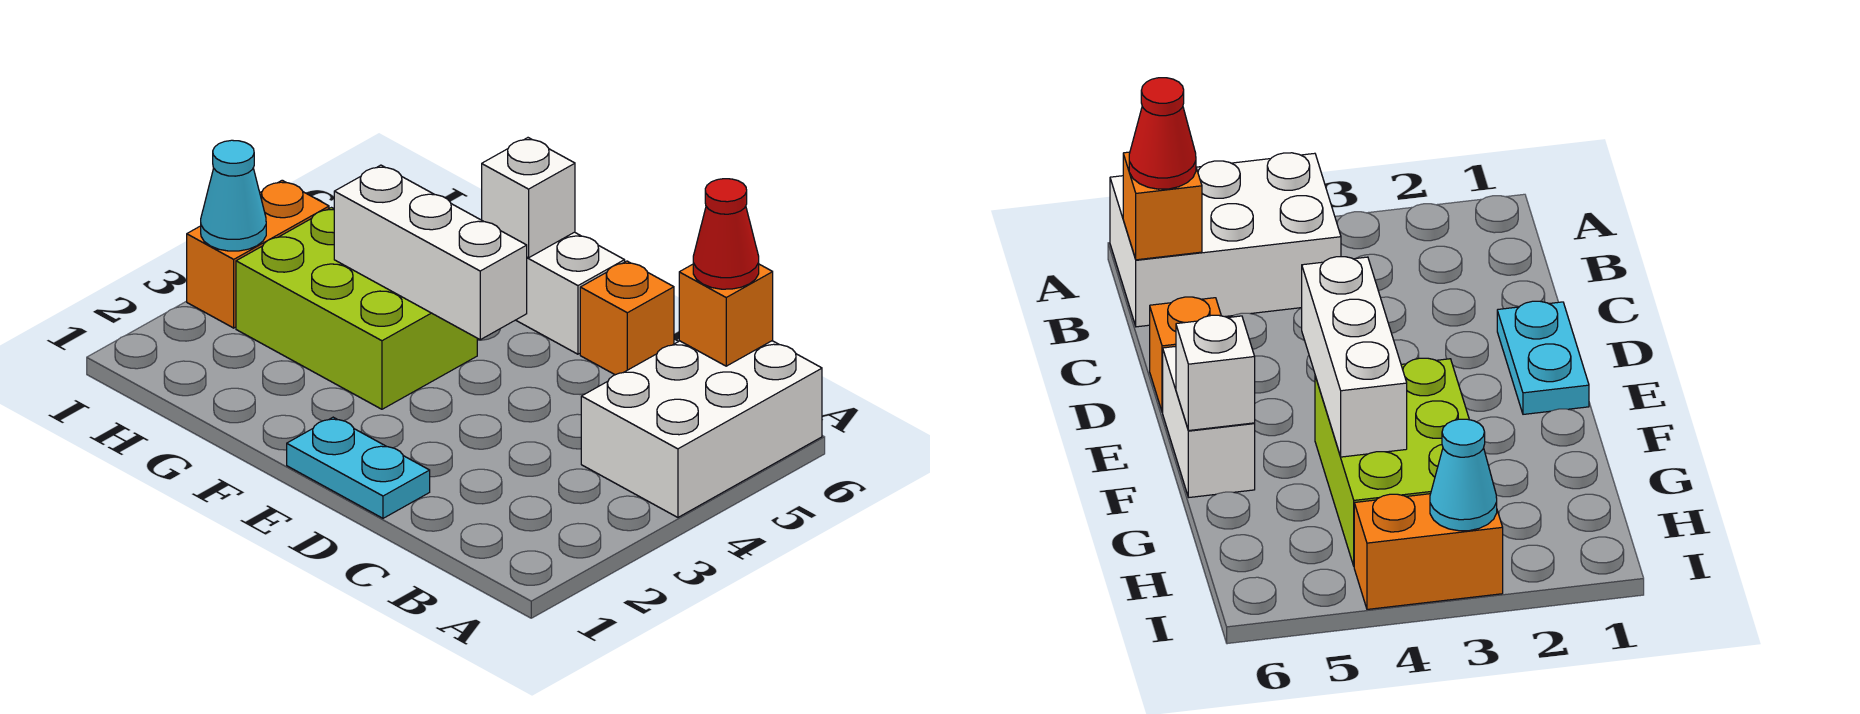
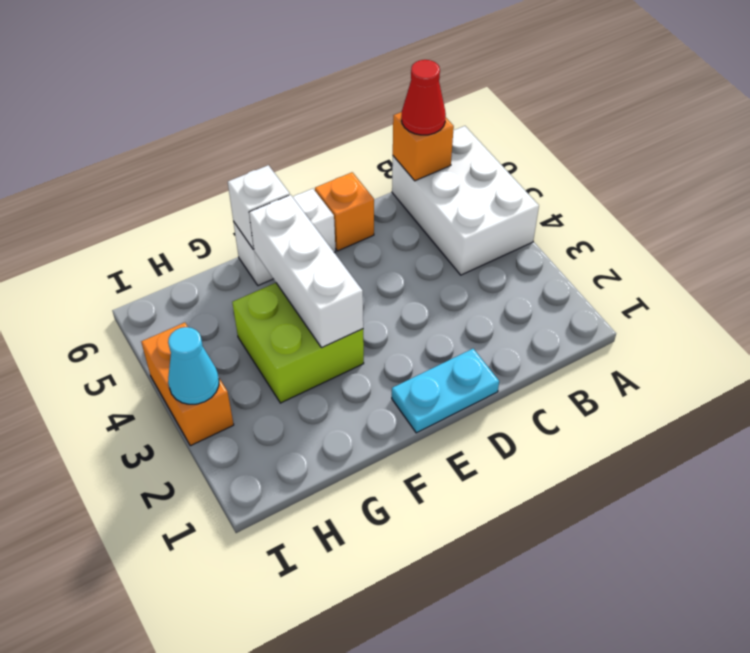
white brick E4:G4 level 2 -> white brick F3:F5 level 2
lime brick F3:H4 level 1 -> lime brick F3:G4 level 1

